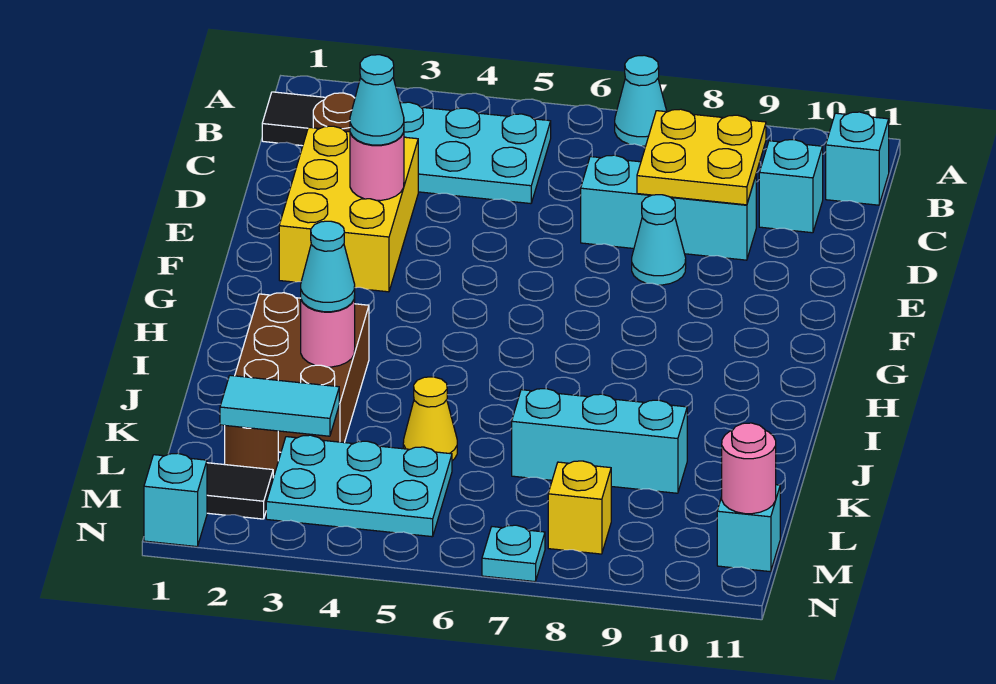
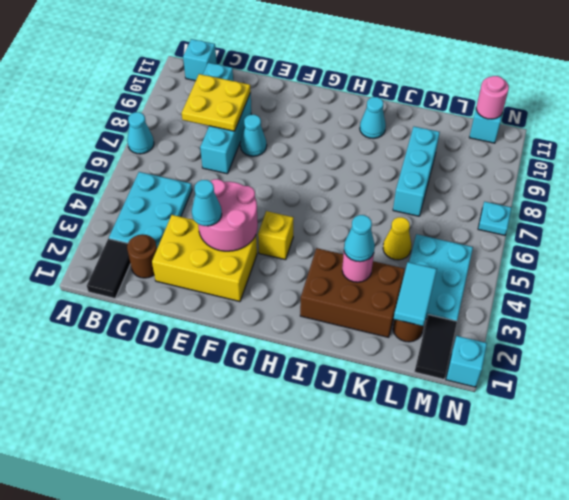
pink round brick E3 level 2 -> pink round brick E3:F4 level 2
none -> cyan cone I10 level 1
yellow brick M8 level 1 -> yellow brick G4 level 1

